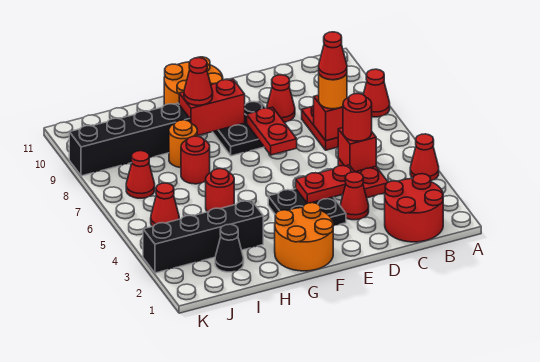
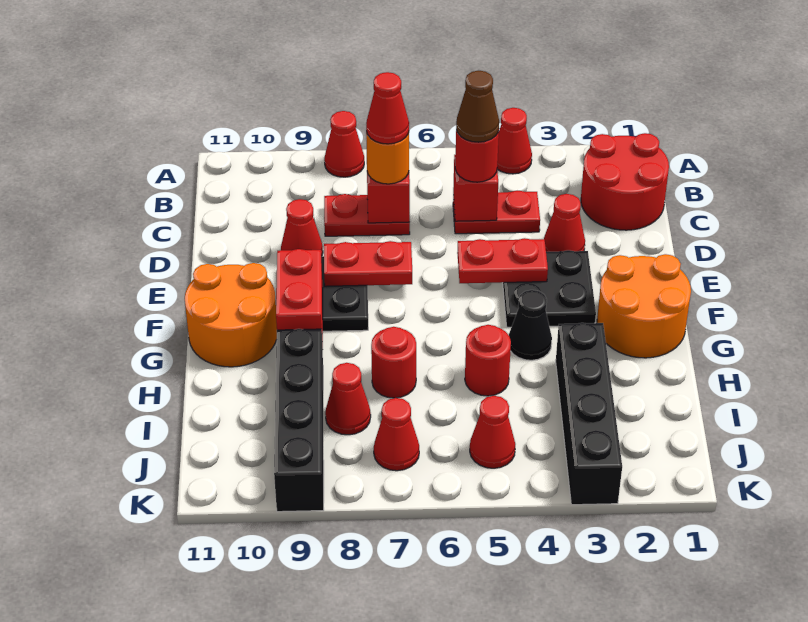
none -> brown cone C5 level 4
red plate D4:E4 level 2 -> red plate E4:E5 level 2
red cone G9 level 3 -> red cone I8 level 1
orange round brick H8 level 1 -> none
black cone I2 level 1 -> black cone G4 level 1

